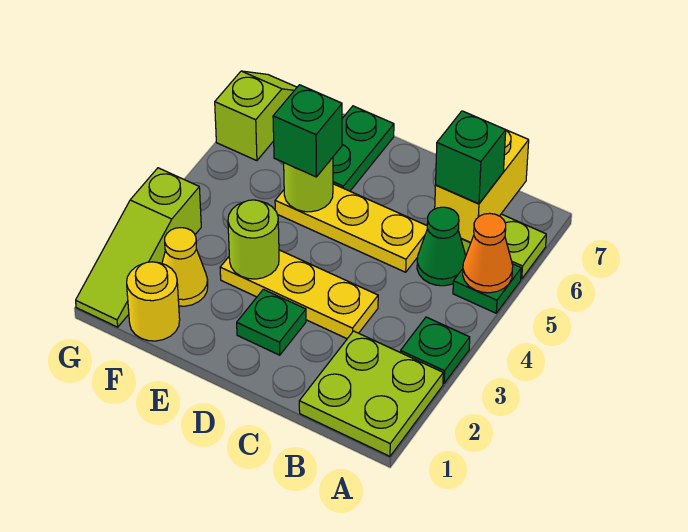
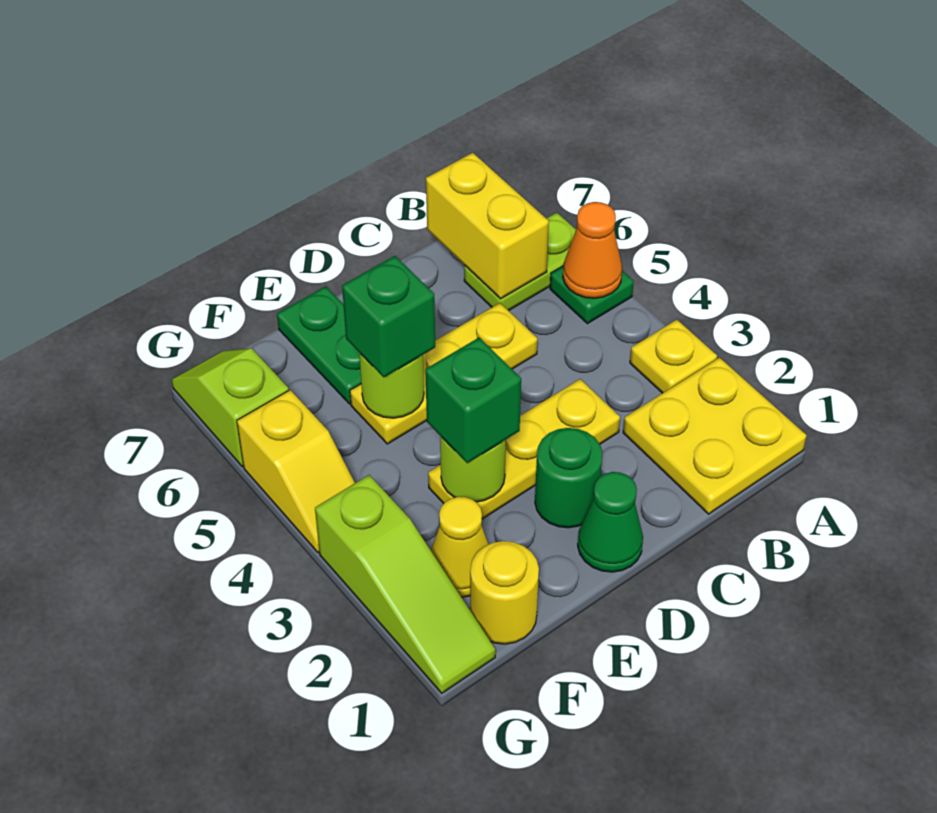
lime plate A1:B2 level 1 -> yellow plate A1:B2 level 1
green plate A3 level 1 -> yellow plate A3 level 1
green cone B5 level 1 -> green cone D1 level 1
green brick B6 level 3 -> green brick E3 level 3
green plate D2 level 1 -> green round brick D2 level 1
none -> yellow slope G4:G5 level 1 top 5

